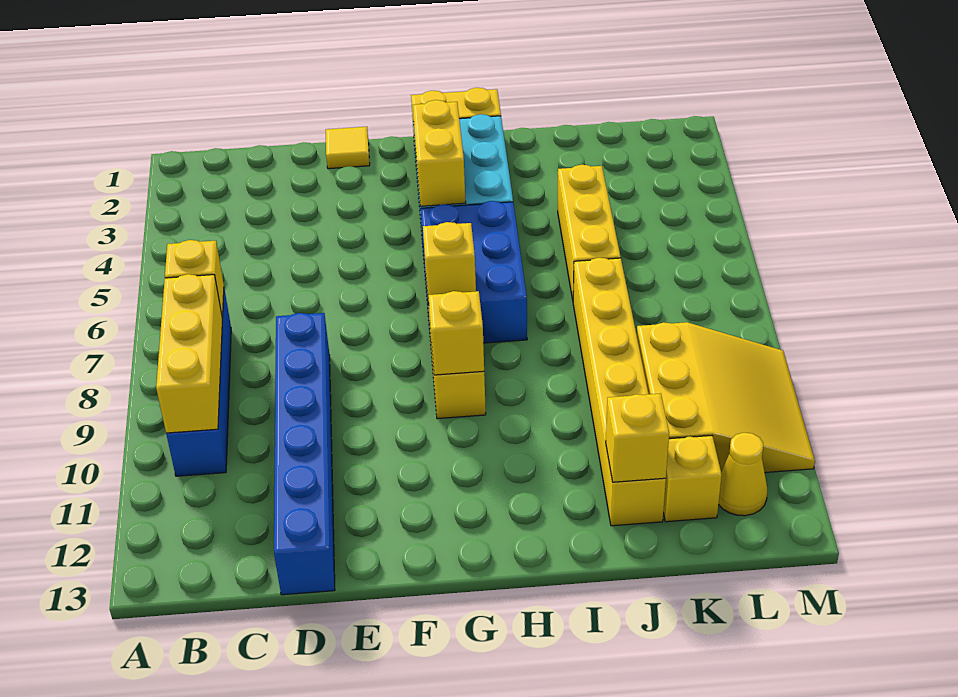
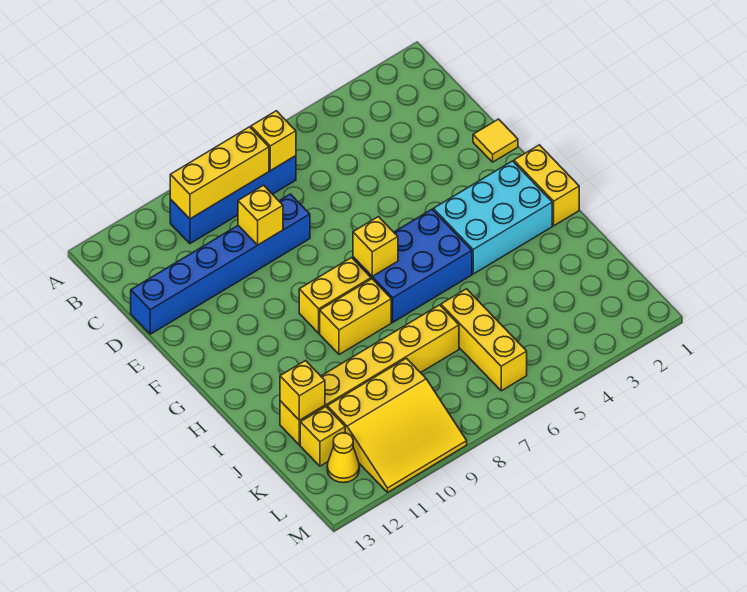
yellow brick G3:G4 level 2 -> yellow brick H8:H9 level 1
yellow brick G9 level 2 -> yellow brick D9 level 2
yellow brick J4:J6 level 1 -> yellow brick J6:L6 level 1

